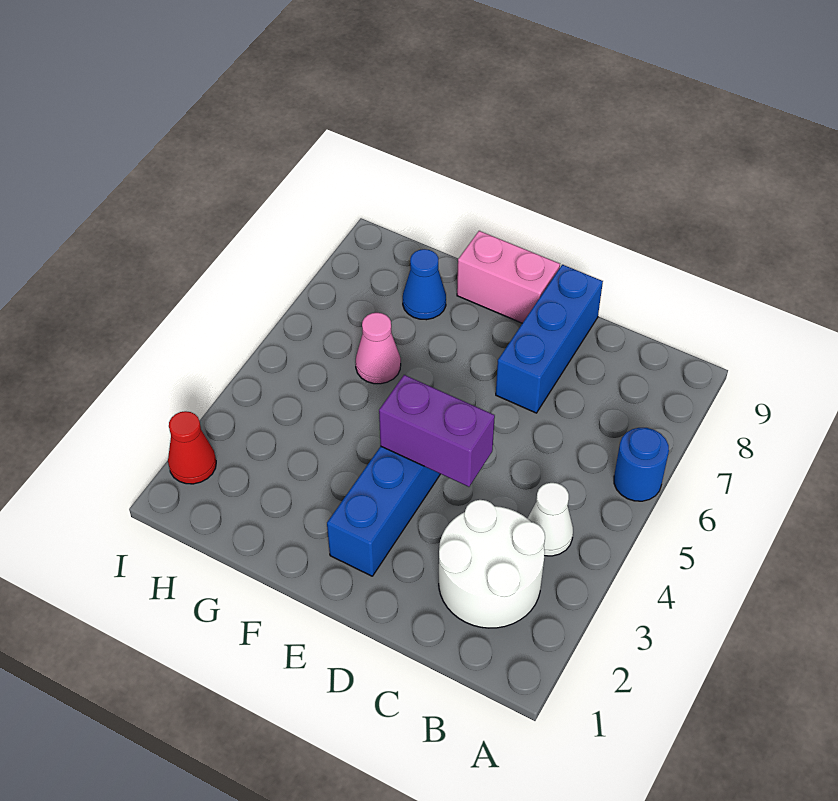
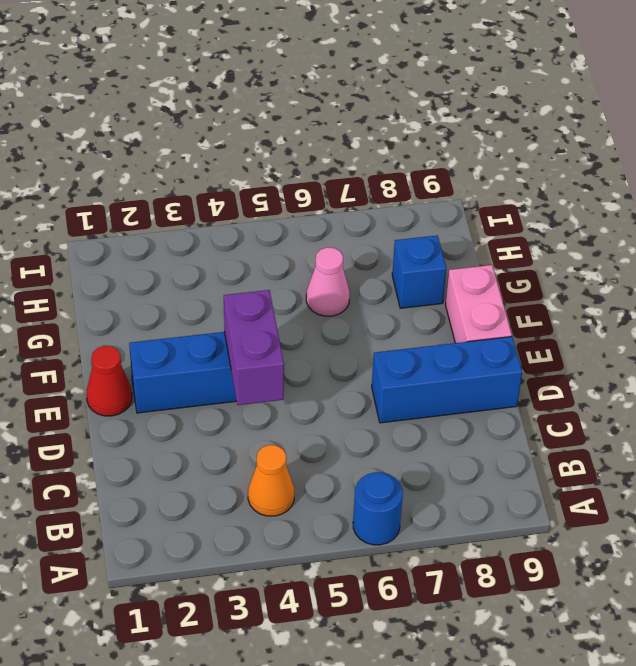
white round brick B2:C3 level 1 -> none
white cone B4 level 1 -> orange cone B4 level 1
blue cone G8 level 1 -> blue brick G8 level 1
red cone I2 level 1 -> red cone E1 level 1

